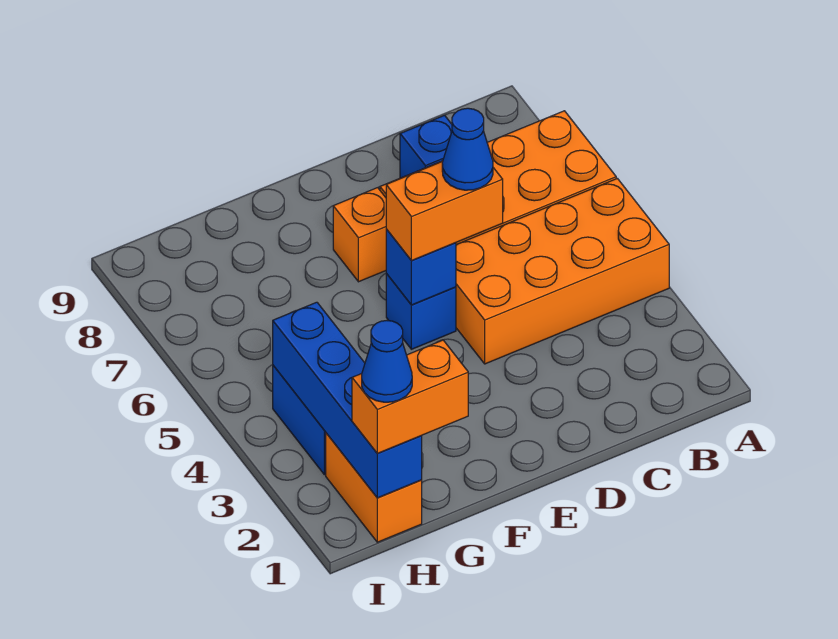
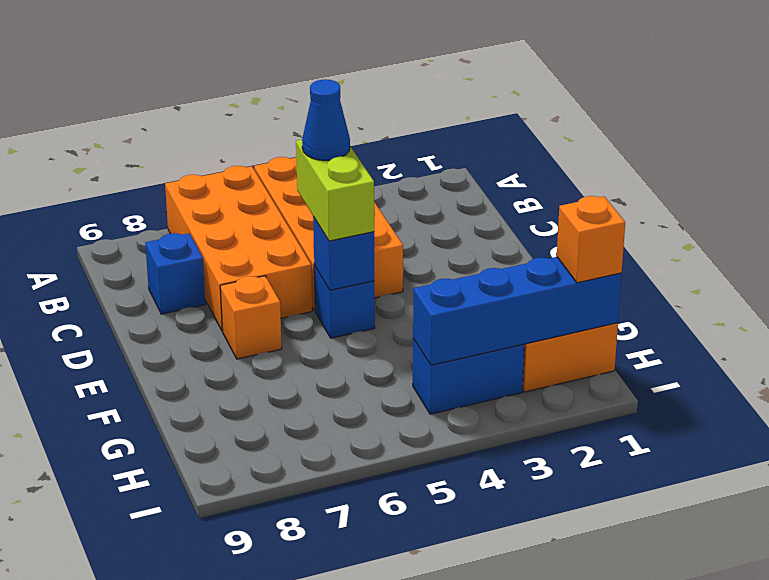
orange brick D5:E5 level 3 -> lime brick D5:E5 level 3
orange brick G1:H1 level 3 -> orange brick H1 level 3
blue cone H1 level 4 -> none

